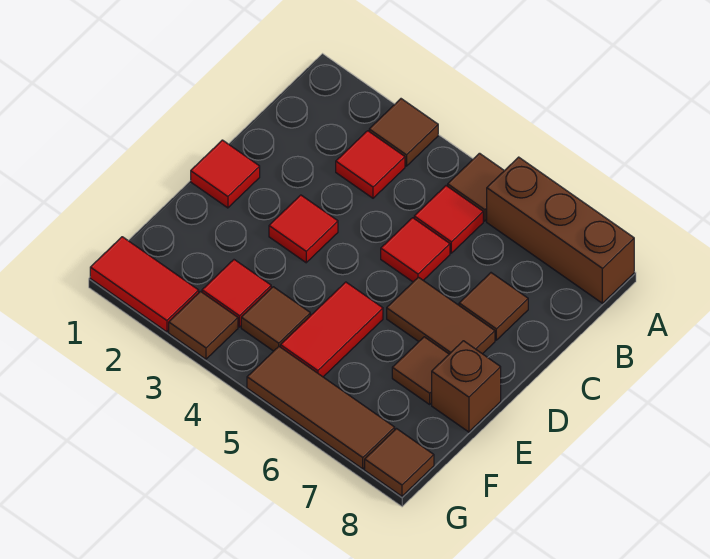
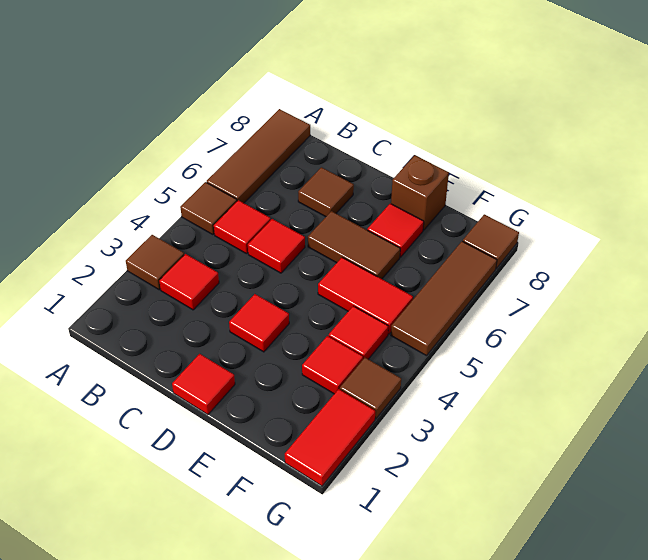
brown brick A6:A8 level 1 -> brown tile A6:A8 level 1
brown tile D6:D7 level 1 -> brown tile D6:E6 level 1
brown tile E7 level 1 -> red tile E7 level 1
brown tile F4 level 1 -> red tile F4 level 1

